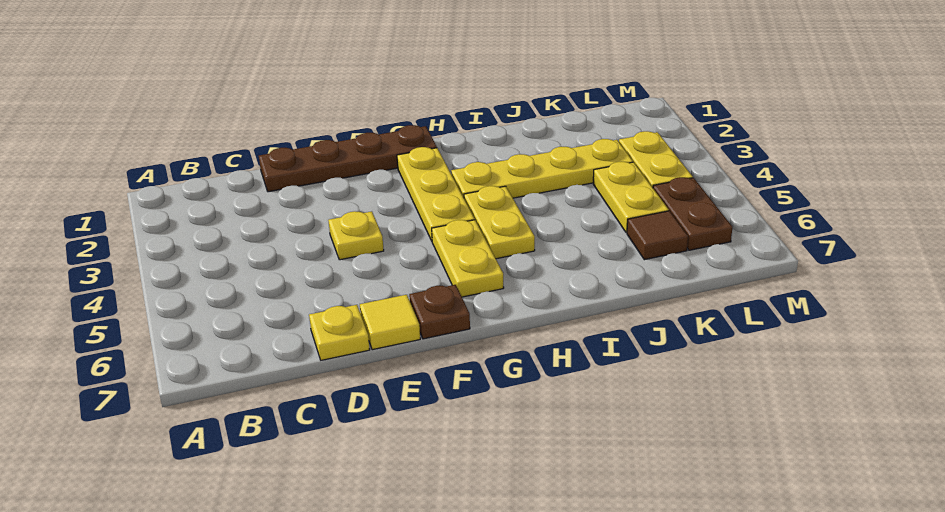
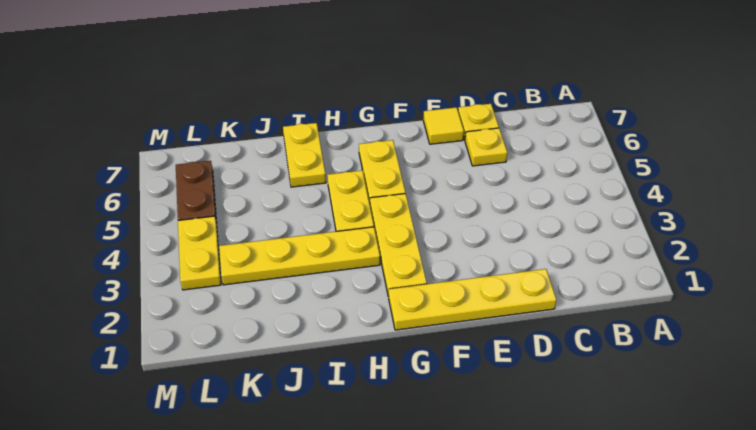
brown plate D1:G1 level 1 -> yellow plate D1:G1 level 1
yellow plate E4 level 1 -> yellow plate D6 level 1
brown plate F7 level 1 -> none
yellow plate K4:K5 level 1 -> yellow plate I6:I7 level 1
brown tile K6 level 1 -> none

